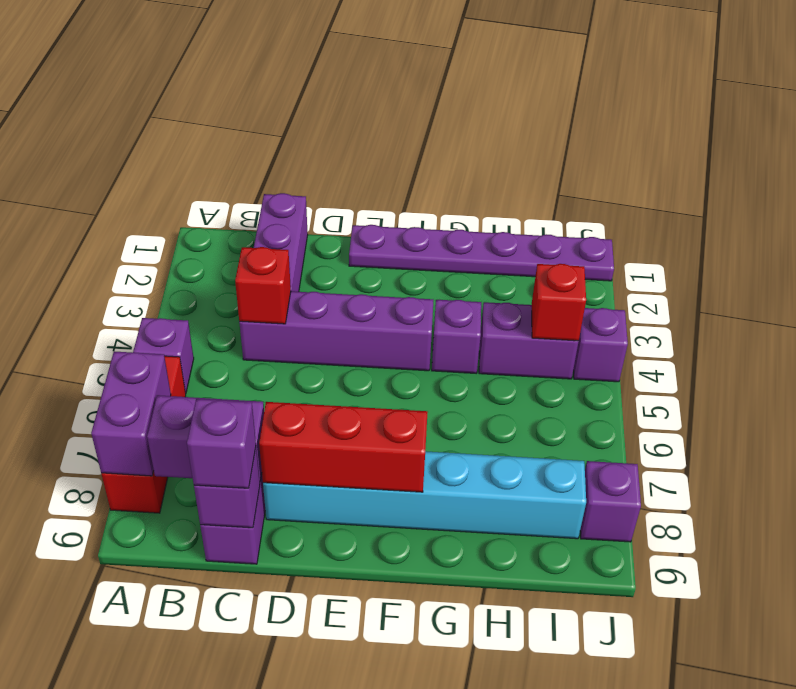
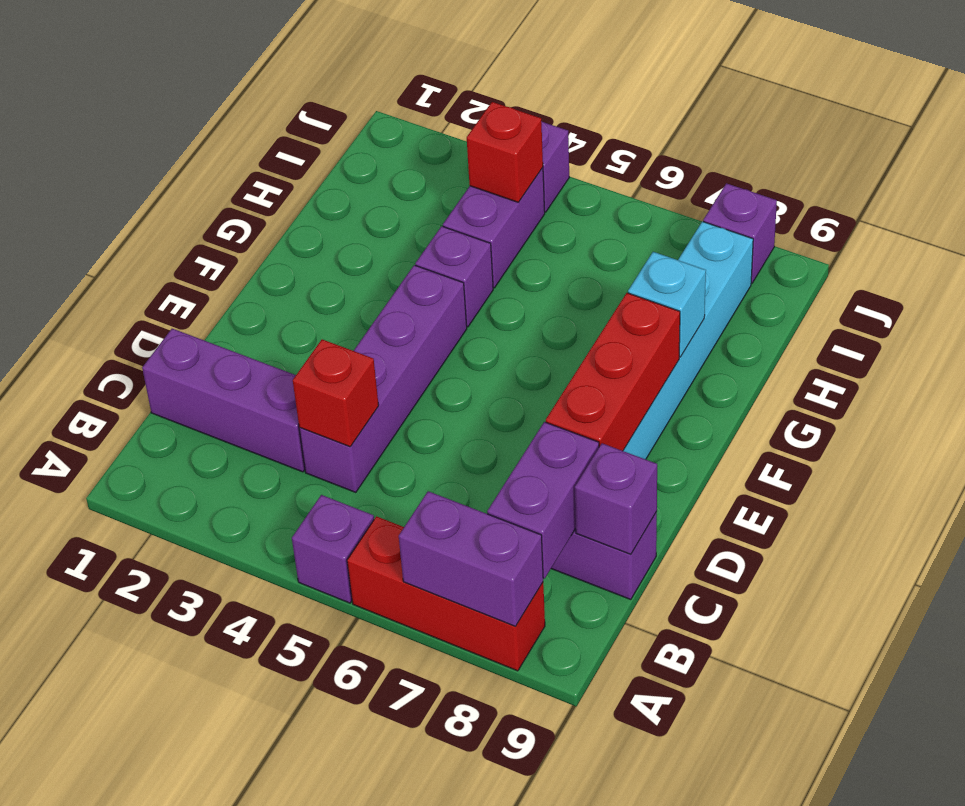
purple brick C9 level 3 -> none
purple plate E1:J1 level 1 -> none
none -> cyan brick G8 level 2

